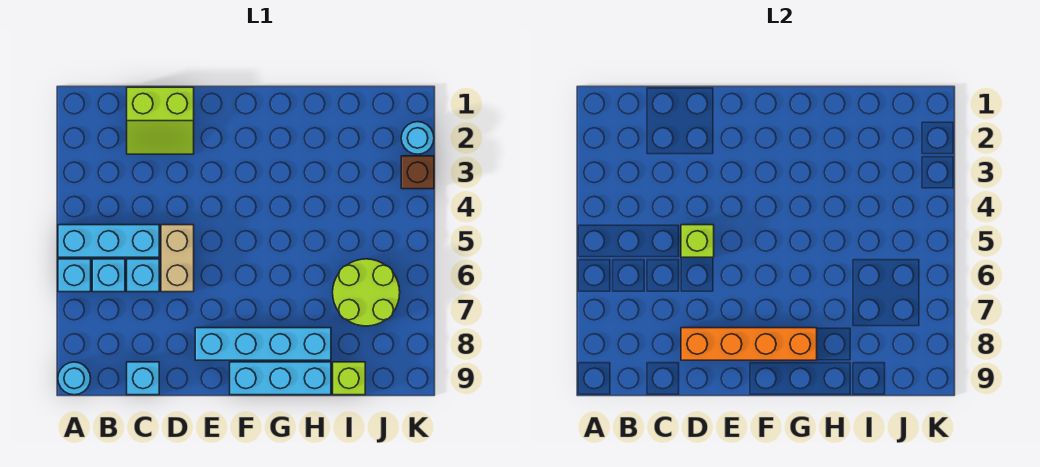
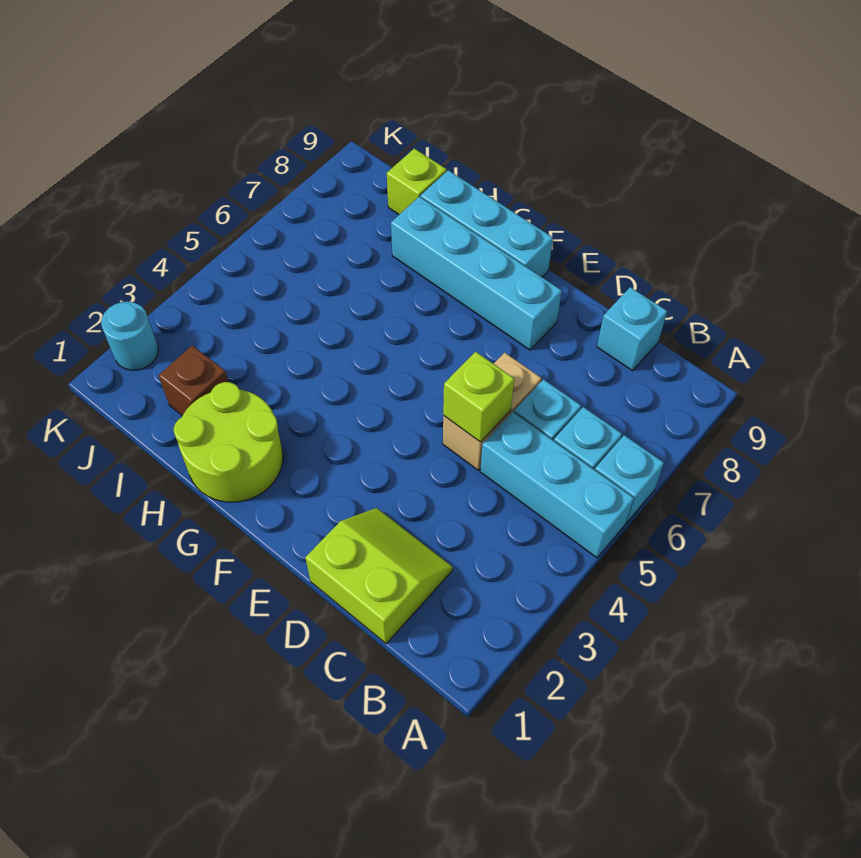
cyan round brick A9 level 1 -> none
orange brick D8:G8 level 2 -> none
lime round brick I6:J7 level 1 -> lime round brick G1:H2 level 1
brown brick K3 level 1 -> brown brick I2 level 1

